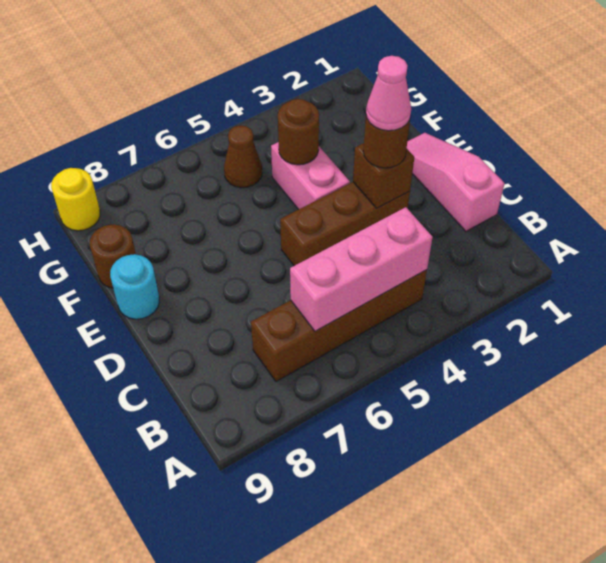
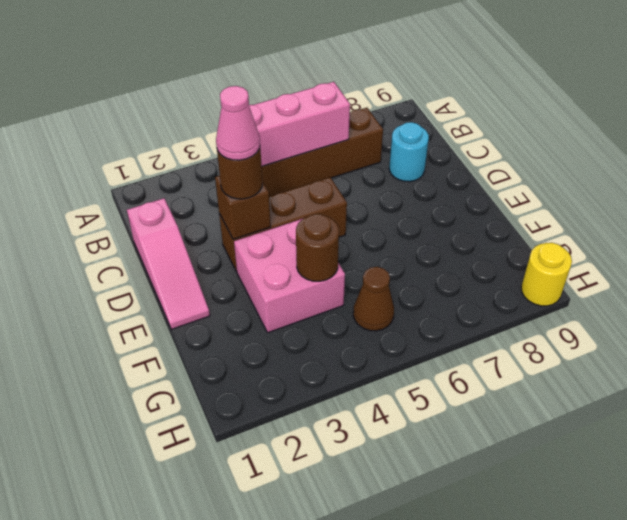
pink brick E4:F4 level 1 -> pink brick E3:F4 level 1
cyan round brick E9 level 1 -> cyan round brick C8 level 1
brown round brick F9 level 1 -> none

